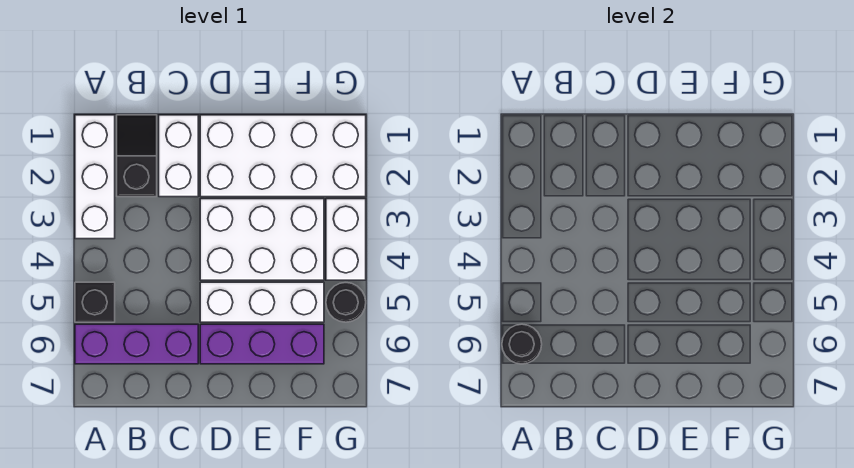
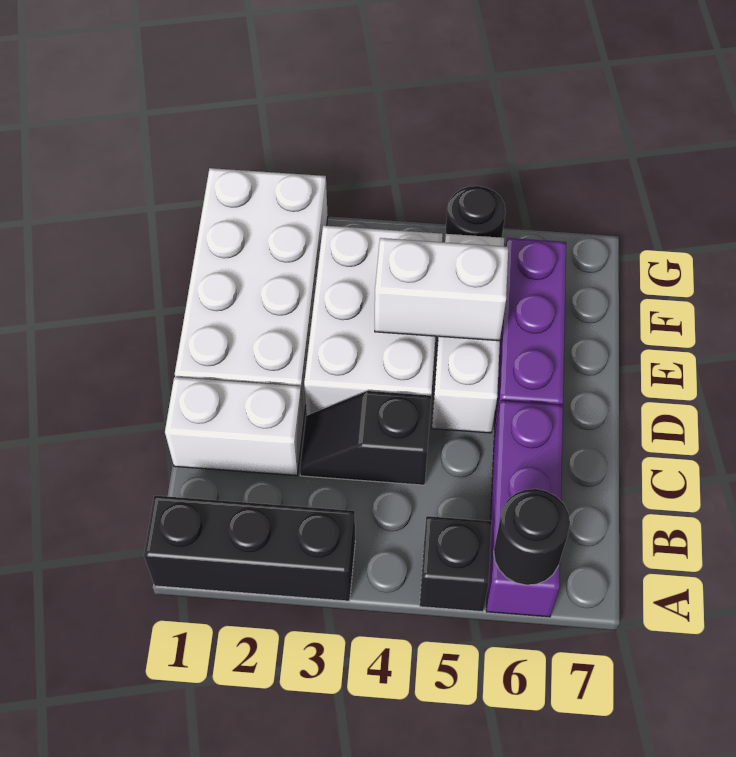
white brick A1:A3 level 1 -> black brick A1:A3 level 1
black slope B1:B2 level 1 top 2 -> black slope C3:C4 level 1 top 4
white brick G3:G4 level 1 -> white brick E4:E5 level 2

